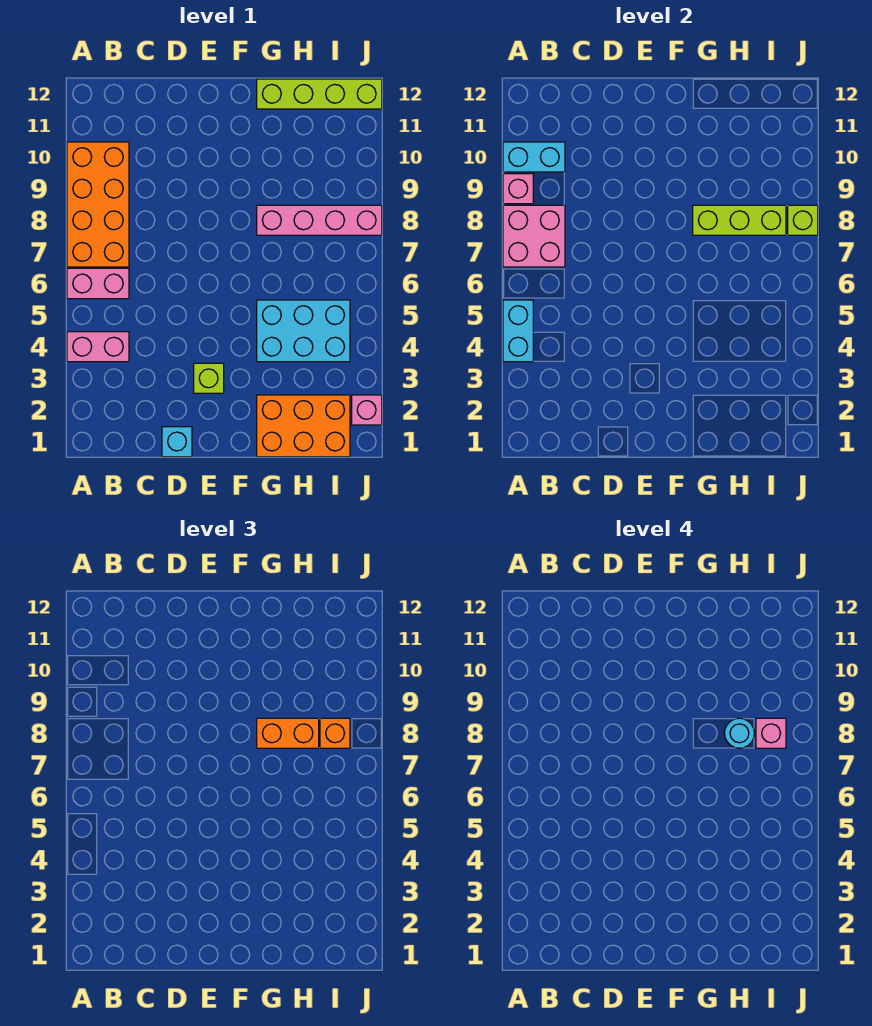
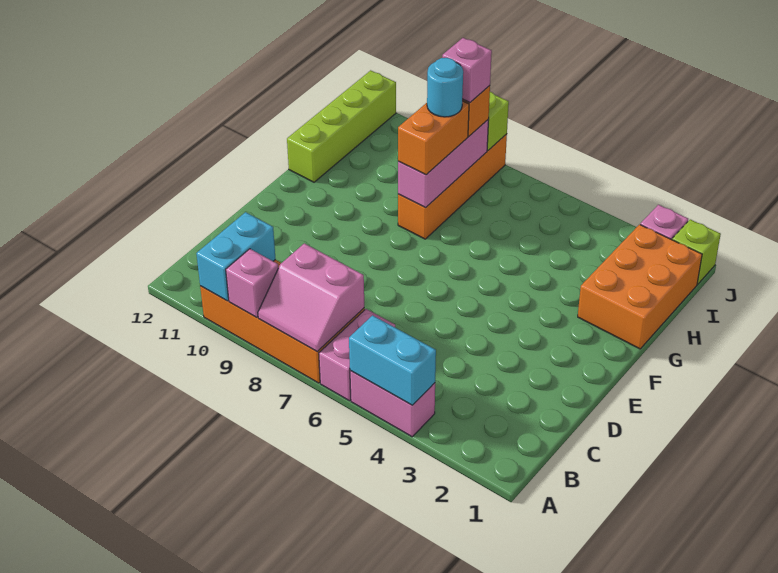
pink brick A4:B4 level 1 -> pink brick A4:A5 level 1
pink brick A7:B8 level 2 -> pink slope A7:B8 level 2 top B
cyan brick D1 level 1 -> none
lime brick E3 level 1 -> lime brick J1 level 1
cyan brick G4:I5 level 1 -> none
pink brick G8:J8 level 1 -> orange brick G8:J8 level 1
lime brick G8:I8 level 2 -> pink brick G8:I8 level 2

